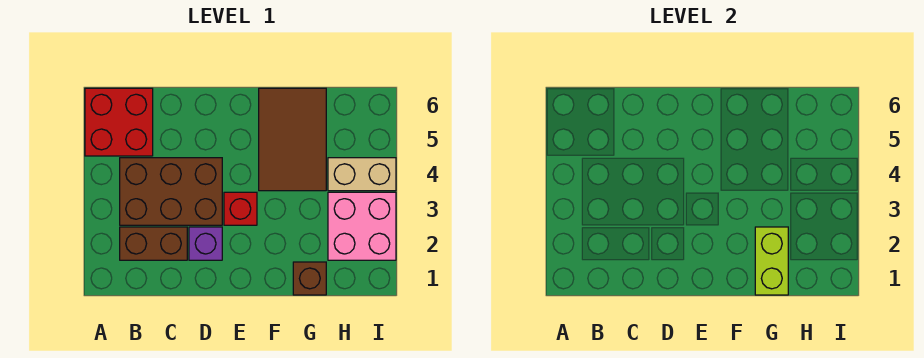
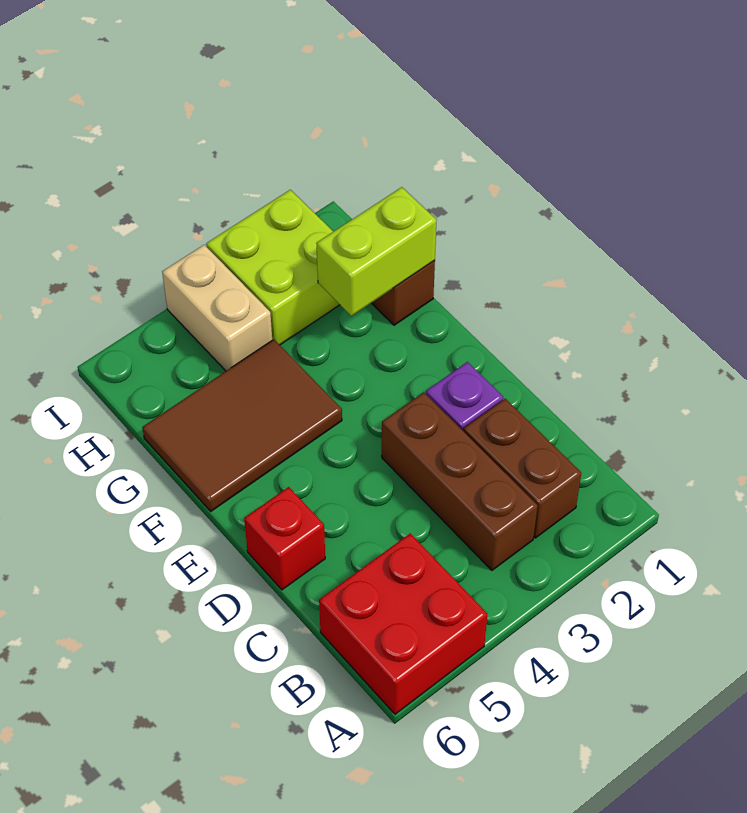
brown brick B3:D4 level 1 -> brown brick B3:D3 level 1
red brick E3 level 1 -> red brick D6 level 1
pink brick H2:I3 level 1 -> lime brick H2:I3 level 1

